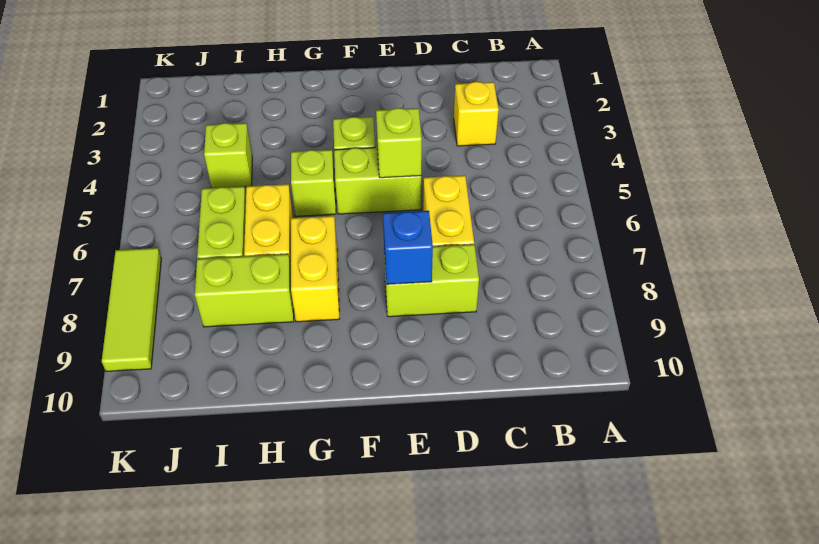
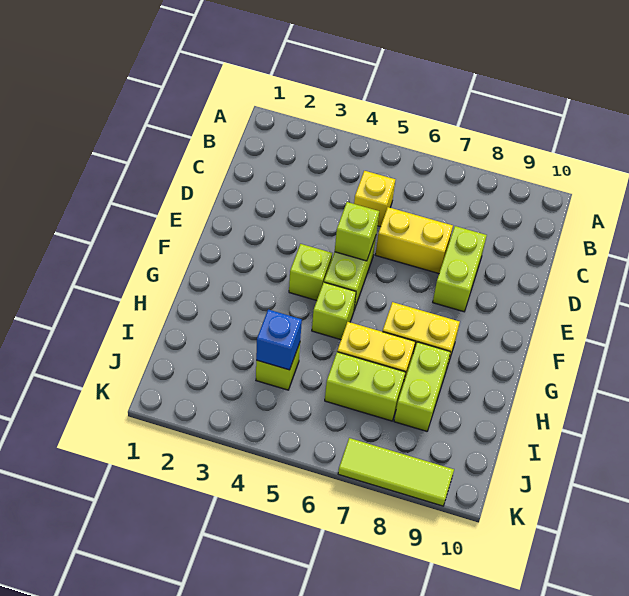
yellow brick C3 level 1 -> yellow brick C5 level 1
blue brick E8 level 2 -> blue brick I4 level 2

